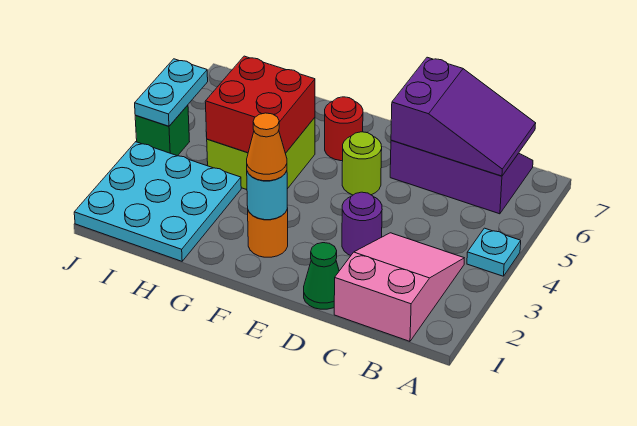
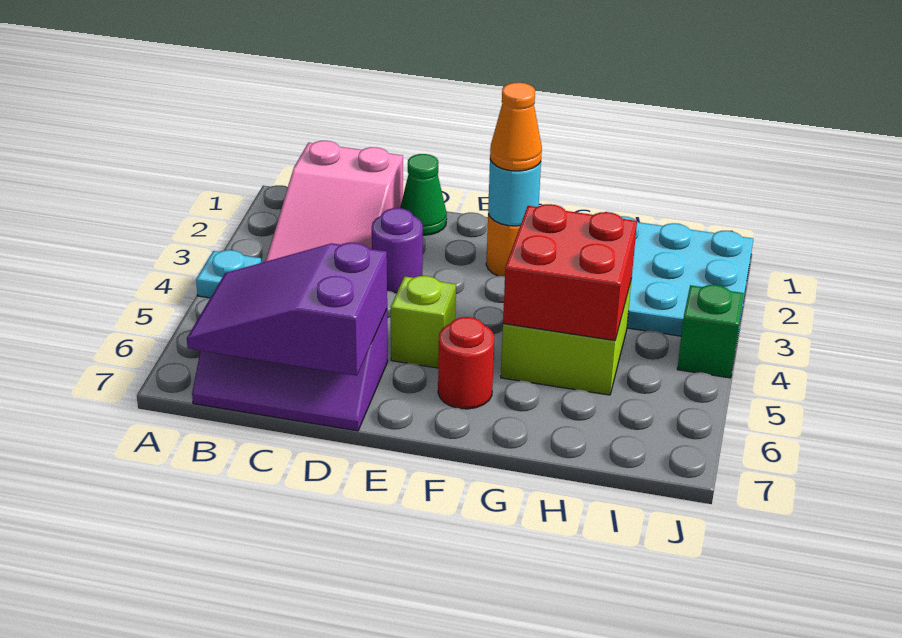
lime round brick E5 level 1 -> lime brick E5 level 1
cyan plate J4:J5 level 2 -> none

